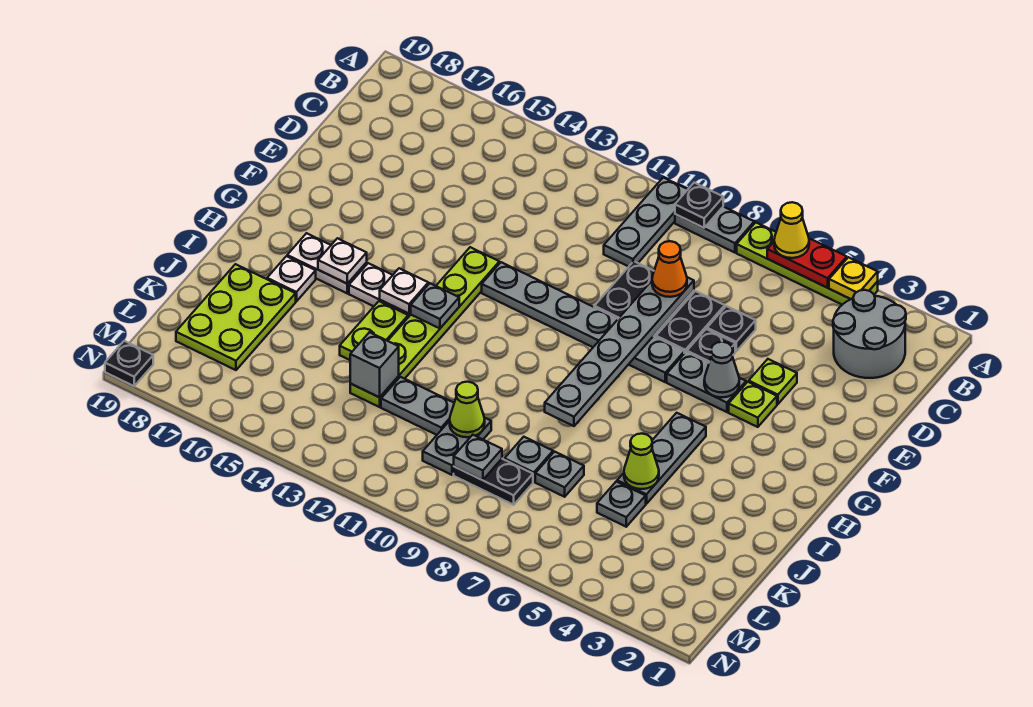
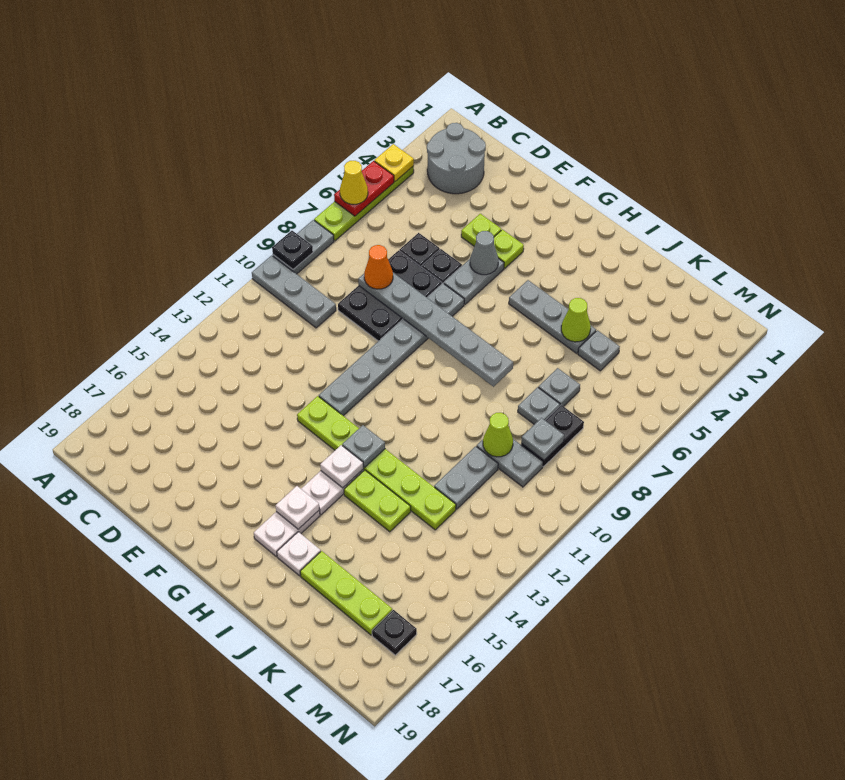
lime plate J17:L18 level 1 -> lime plate J17:L17 level 1
grey brick K13 level 2 -> none
black plate N19 level 1 -> black plate M17 level 1

